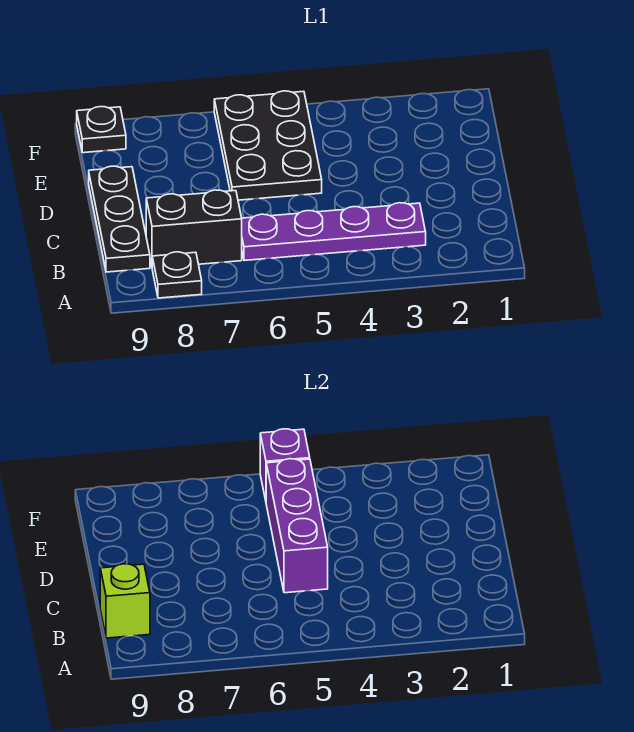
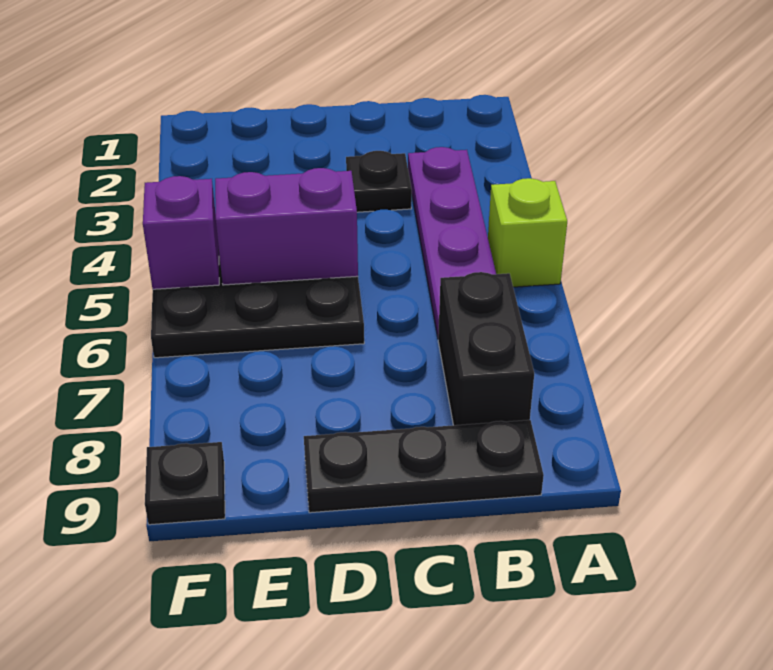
black plate A8 level 1 -> black plate C3 level 1
lime brick B9 level 2 -> lime brick A5 level 1
purple brick C5:E5 level 2 -> purple brick D5:E5 level 2

